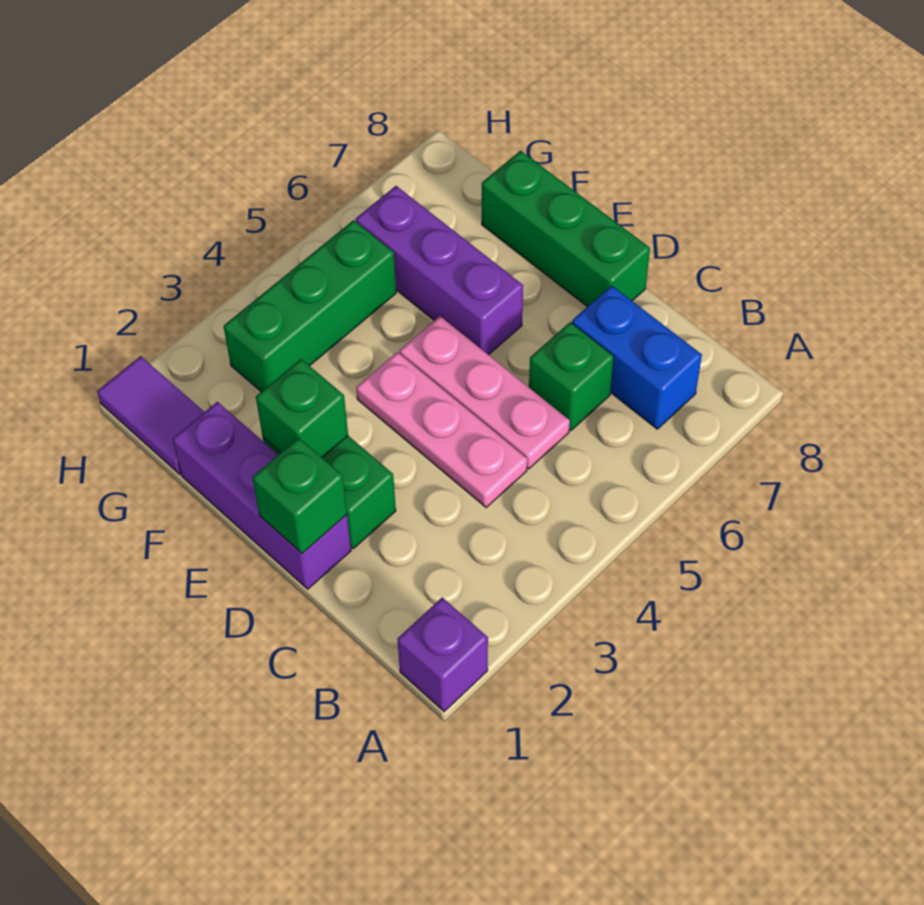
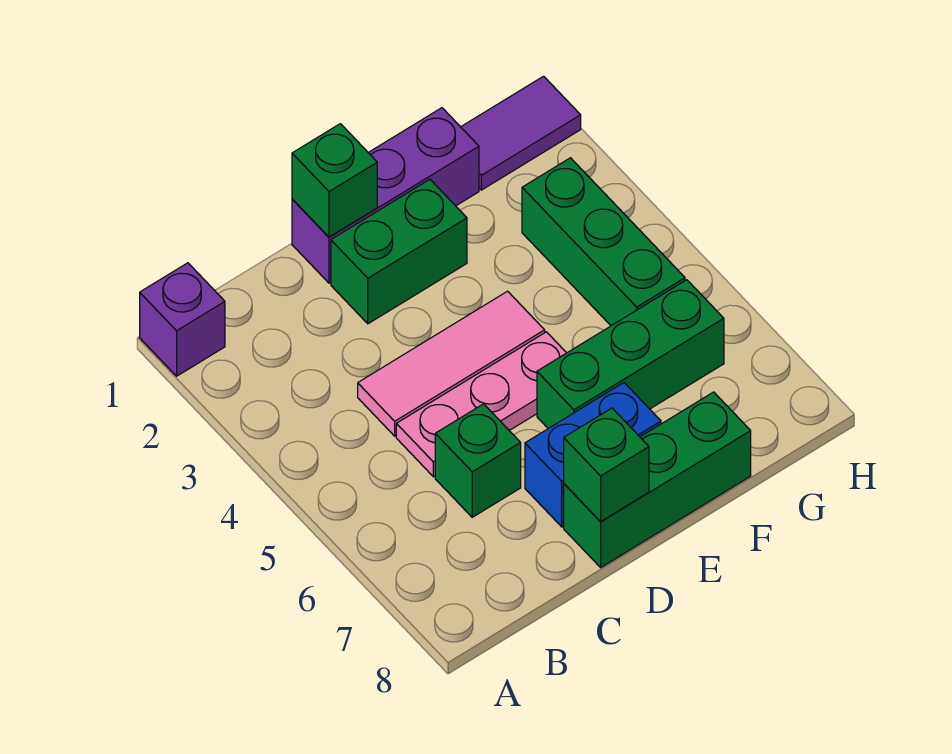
blue brick B7:C7 level 1 -> blue brick D7:E7 level 1
pink plate C4:E4 level 1 -> pink tile C4:E4 level 1
green brick E2 level 2 -> green brick D8 level 2
purple brick E6:G6 level 1 -> green brick E6:G6 level 1

